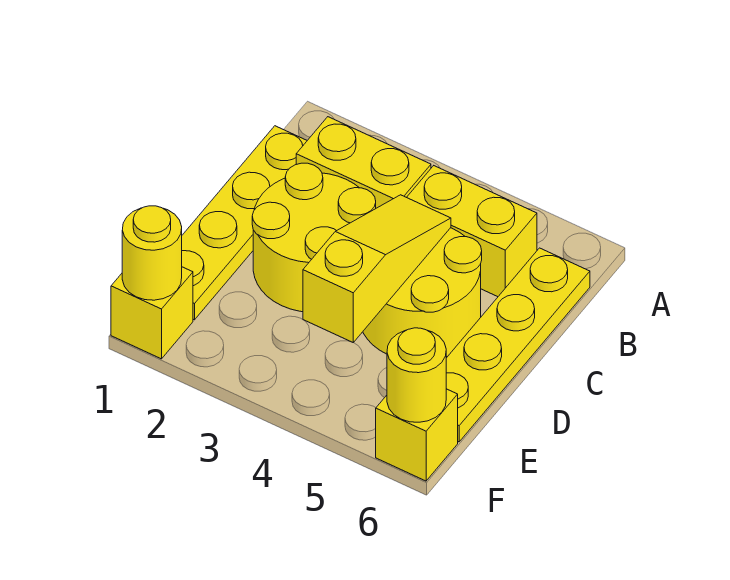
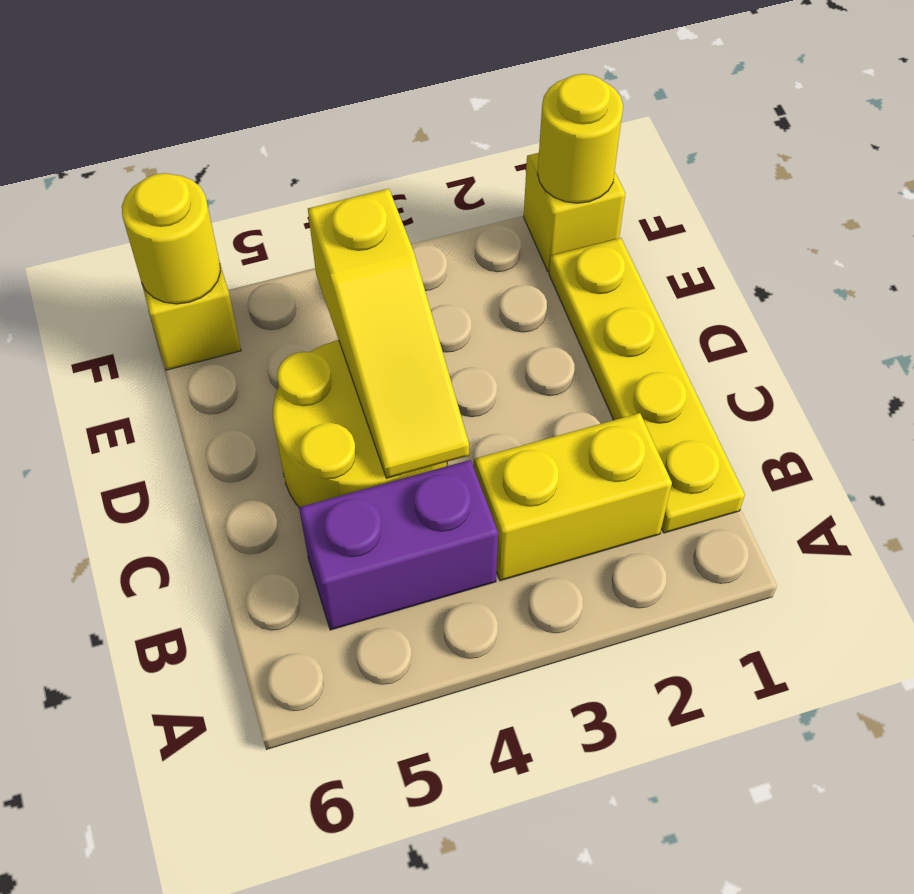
yellow brick B4:B5 level 1 -> purple brick B4:B5 level 1
yellow plate B6:E6 level 1 -> none
yellow round brick C2:D3 level 1 -> none

